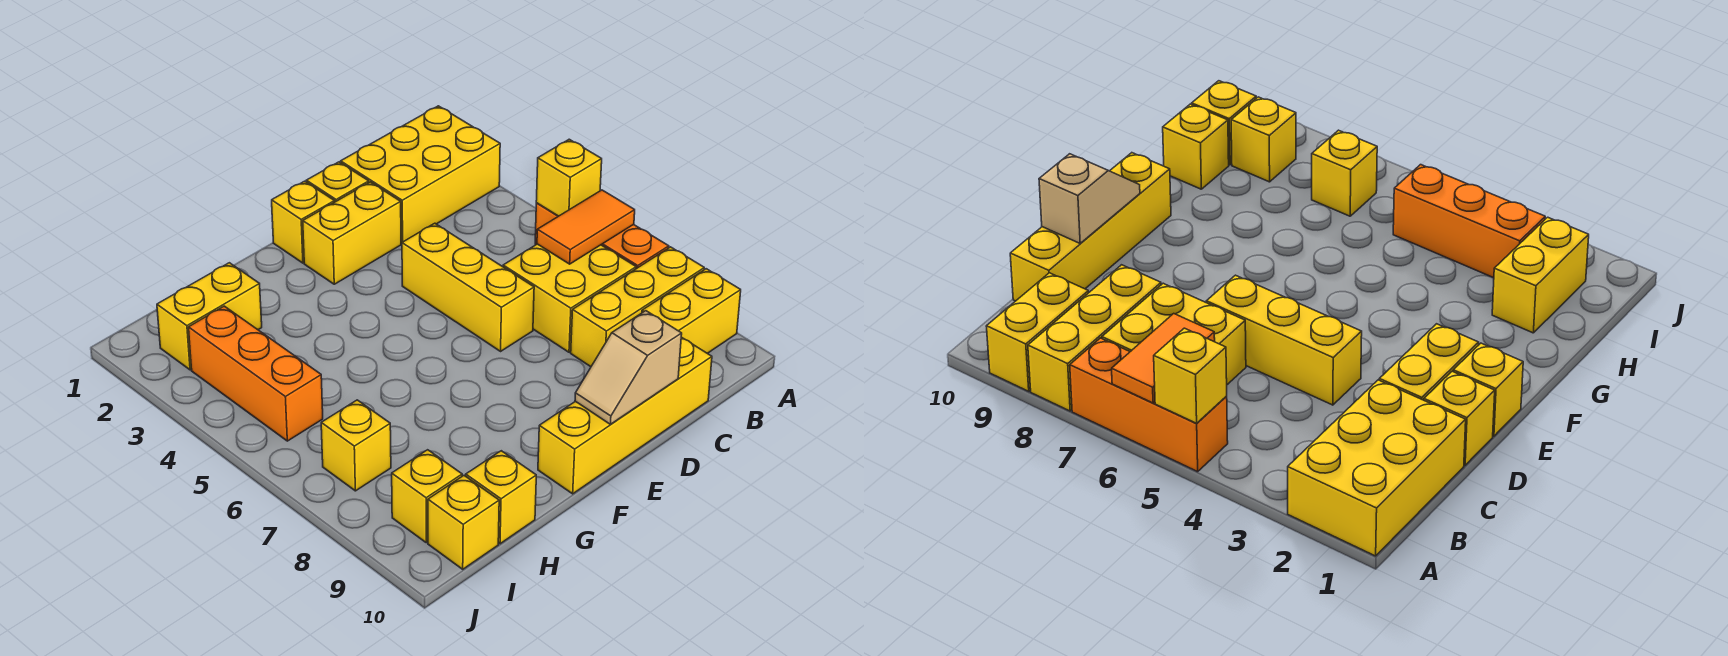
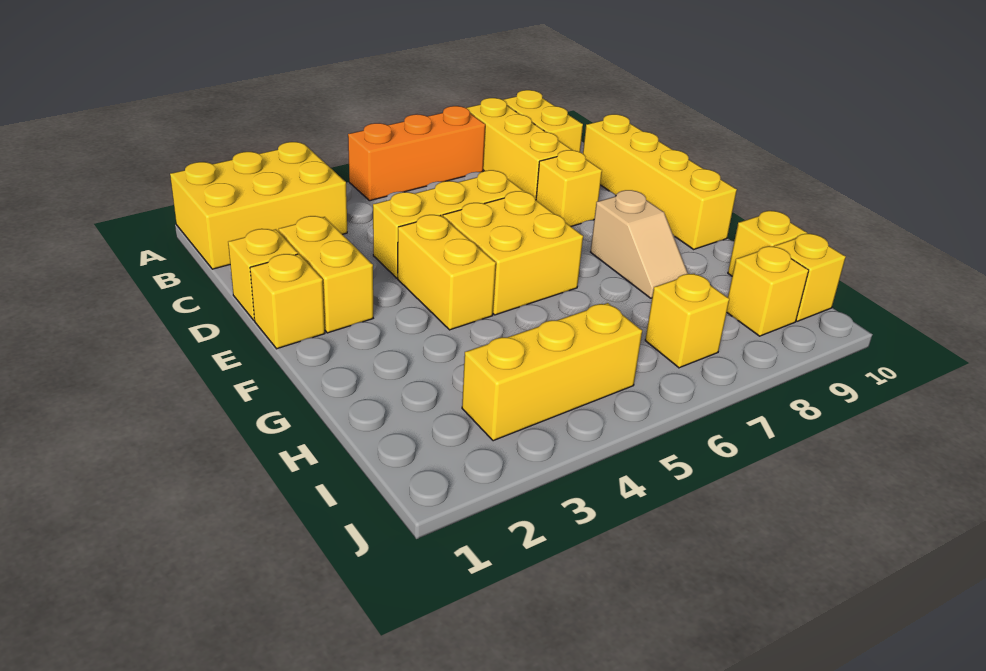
yellow brick A1:C2 level 1 -> yellow brick A1:B3 level 1
yellow brick A5 level 2 -> yellow brick D8 level 1
orange tile A6:B6 level 2 -> none
yellow brick B6:C7 level 1 -> yellow brick E5:F6 level 1
tan slope D10:E10 level 2 top D -> tan slope F8:G8 level 1 top F
yellow brick H2:I2 level 1 -> yellow brick E4:F4 level 1
orange brick I3:I5 level 1 -> yellow brick I3:I5 level 1

